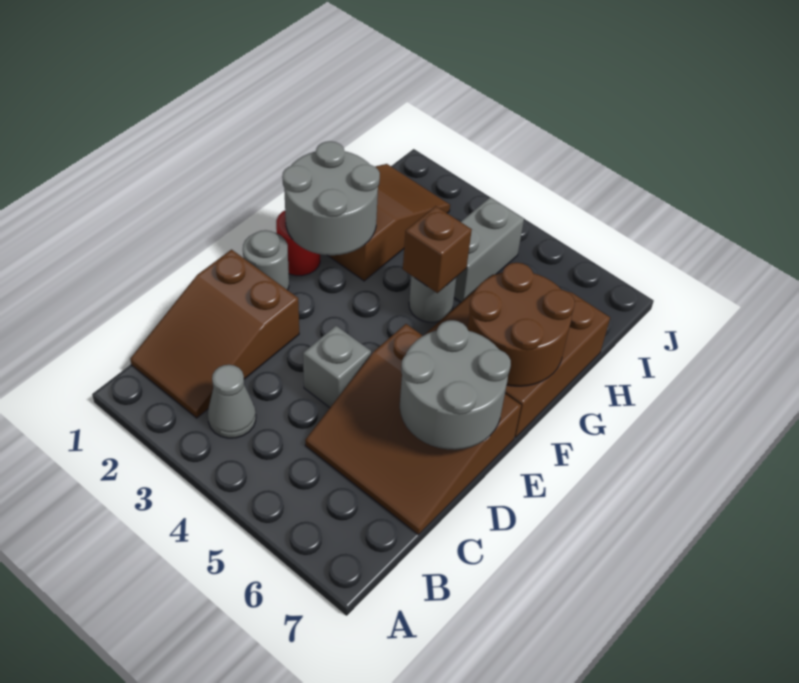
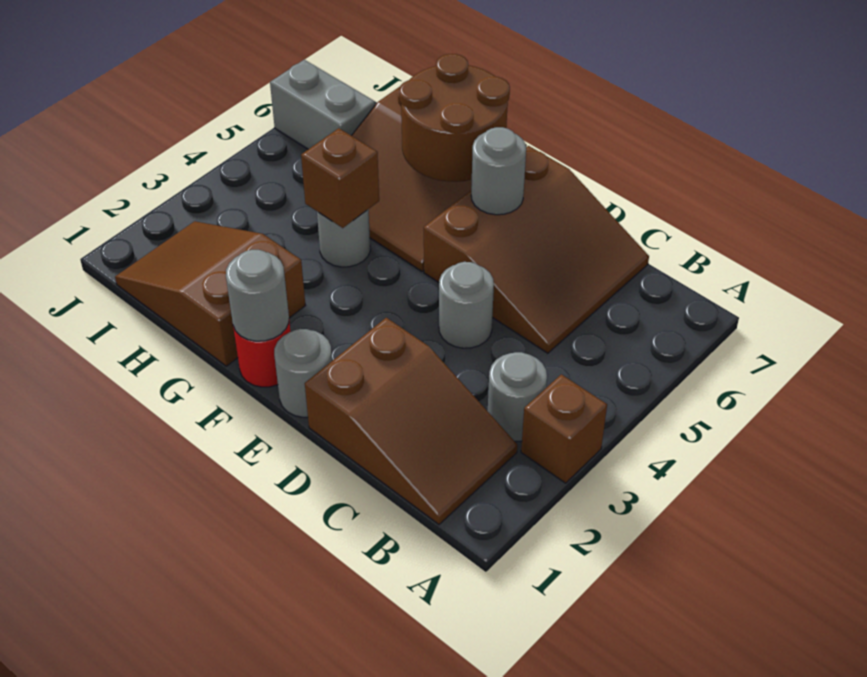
none -> brown brick A3 level 1
grey cone B3 level 1 -> grey round brick B3 level 1
grey brick D4 level 1 -> grey round brick D4 level 1
grey round brick D6:E7 level 2 -> grey round brick E6 level 2
grey round brick F1:G2 level 2 -> grey round brick F1 level 2
grey brick H4:I4 level 1 -> grey brick I6:J6 level 1

